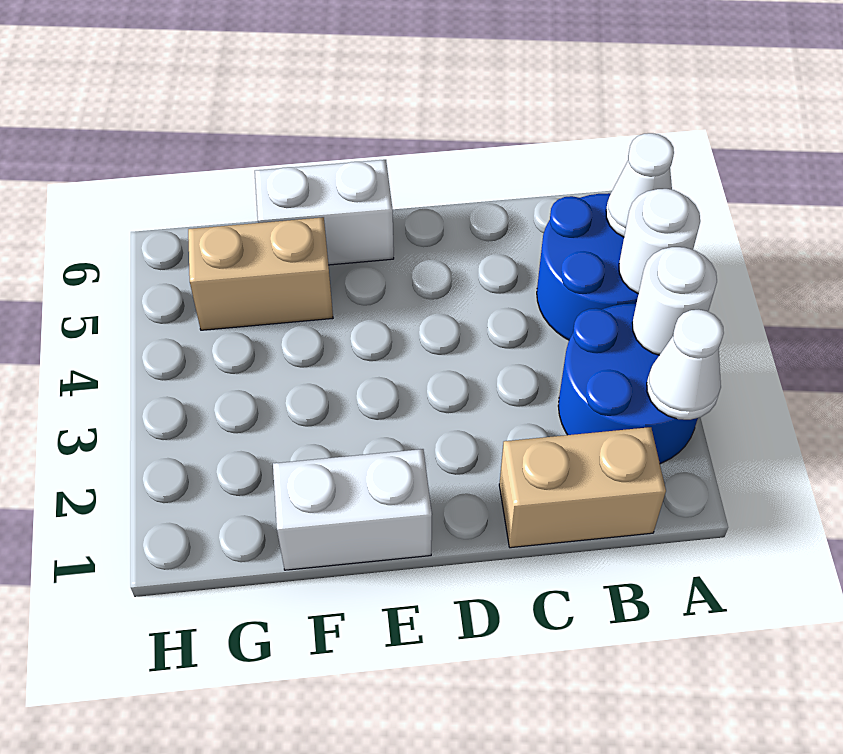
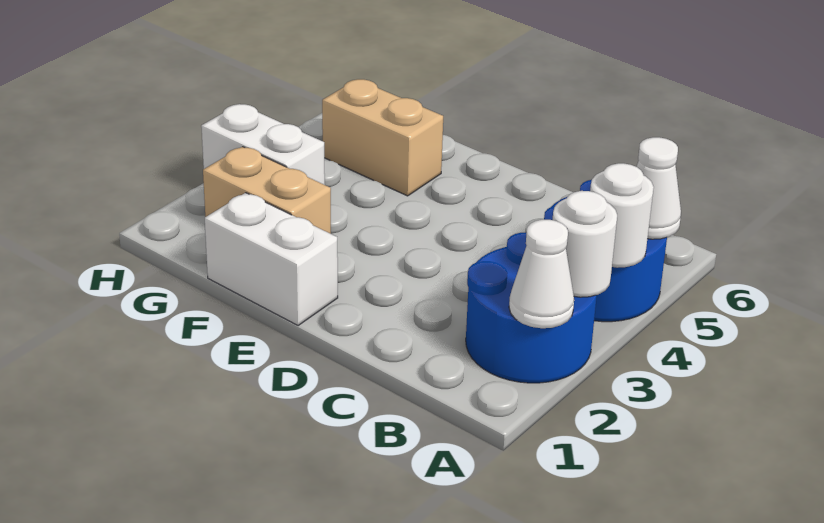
tan brick B1:C1 level 1 -> tan brick F2:G2 level 1
white brick E6:F6 level 1 -> white brick G3:H3 level 1

